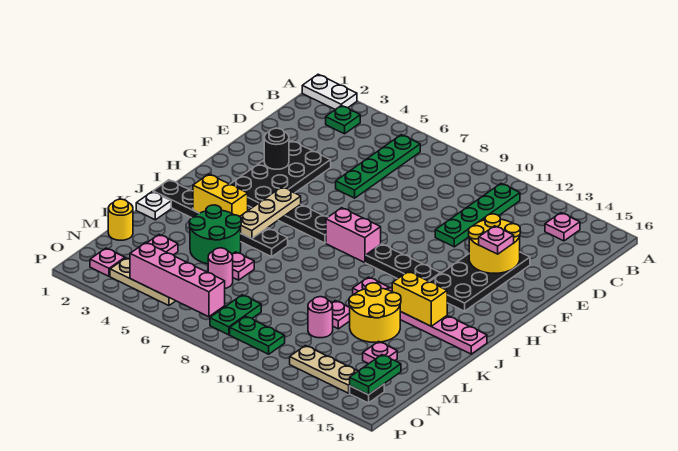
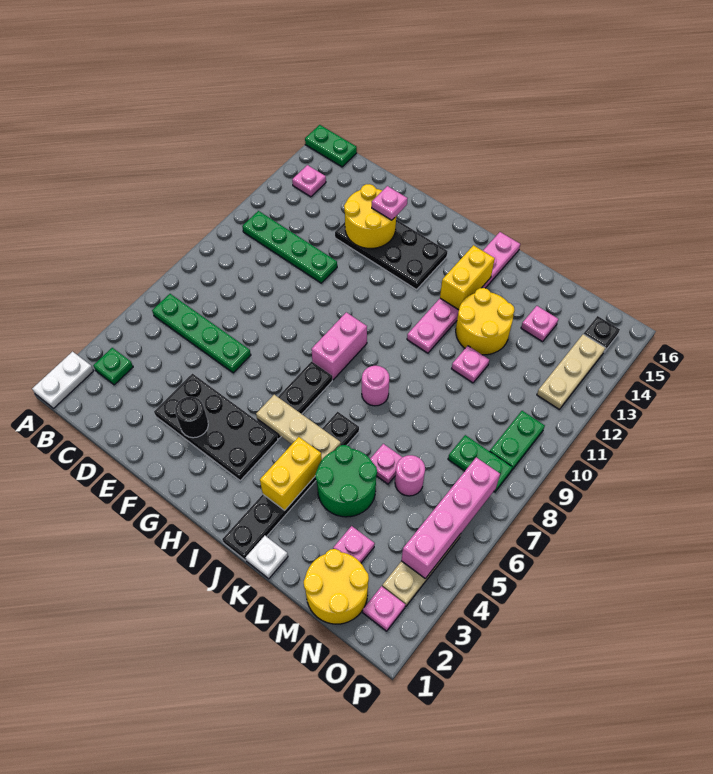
black plate H10:H12 level 1 -> none
yellow round brick M1 level 1 -> yellow round brick M1:N2 level 1
pink round brick M11 level 1 -> pink round brick J8 level 1
green plate N15:O15 level 2 -> green plate A16:B16 level 1

